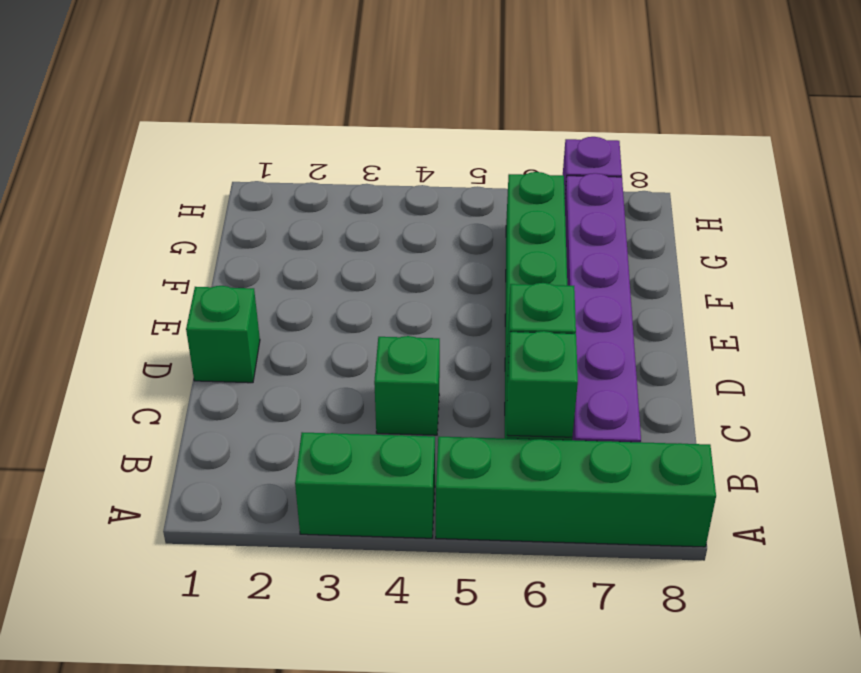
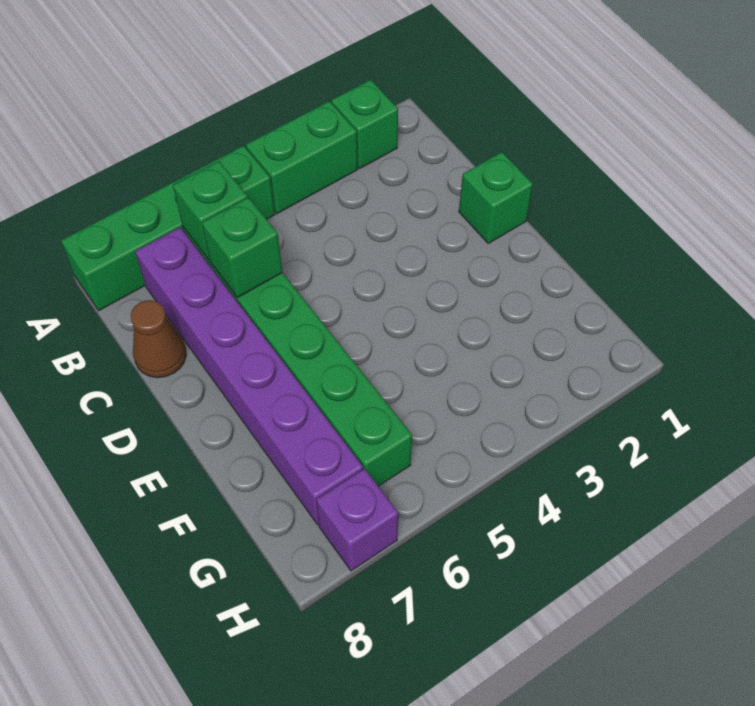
green brick C4 level 1 -> green brick A2 level 1
none -> brown cone C8 level 1

